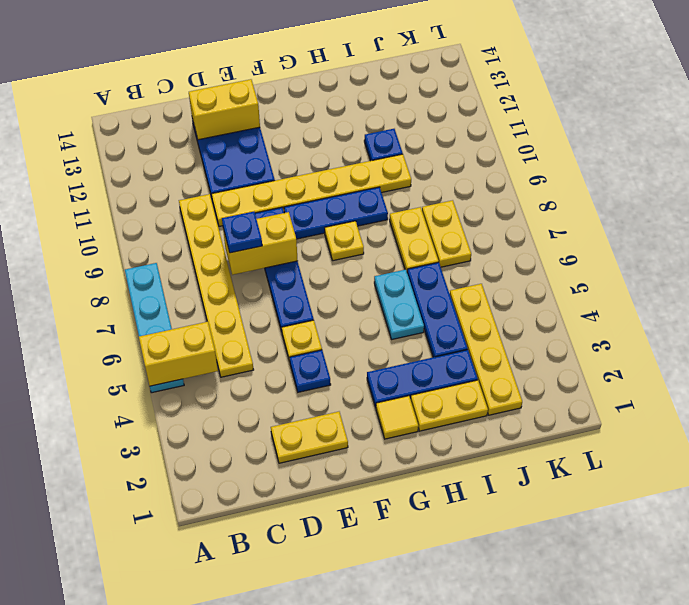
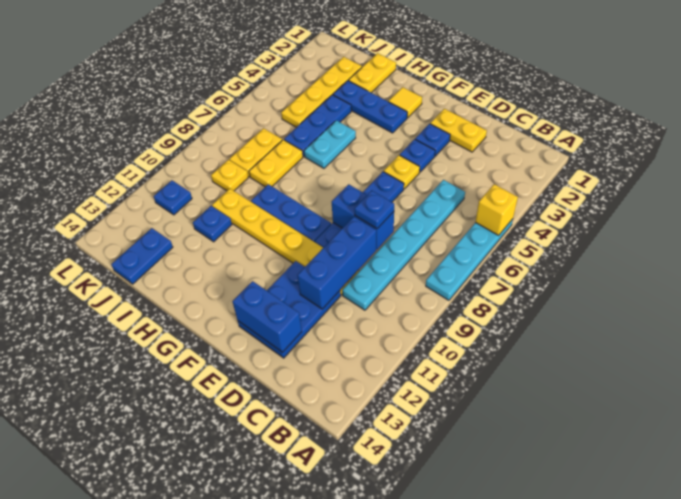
yellow brick A5:B5 level 2 -> yellow brick A5 level 2
yellow plate C5:C10 level 1 -> cyan plate C5:C10 level 1
yellow brick D8:E8 level 2 -> blue brick D8:E8 level 2
none -> blue brick D9:D11 level 2
yellow brick D13:E13 level 2 -> blue brick D13:E13 level 2
none -> blue plate E3 level 1
yellow plate G8 level 1 -> yellow plate J9 level 1
yellow plate H2:I2 level 1 -> yellow plate I1:I2 level 1
none -> blue plate J13:J14 level 1
none -> blue plate K11 level 1

